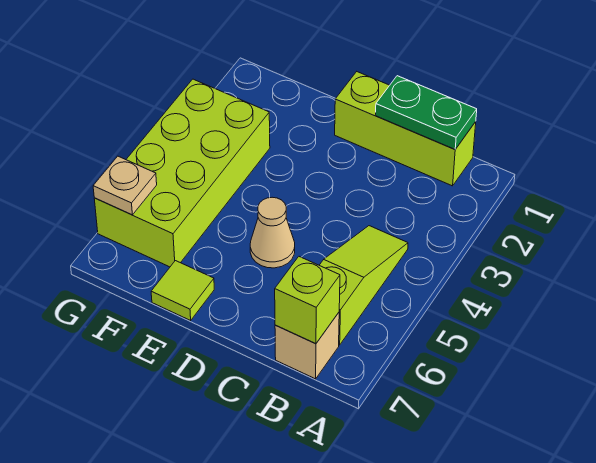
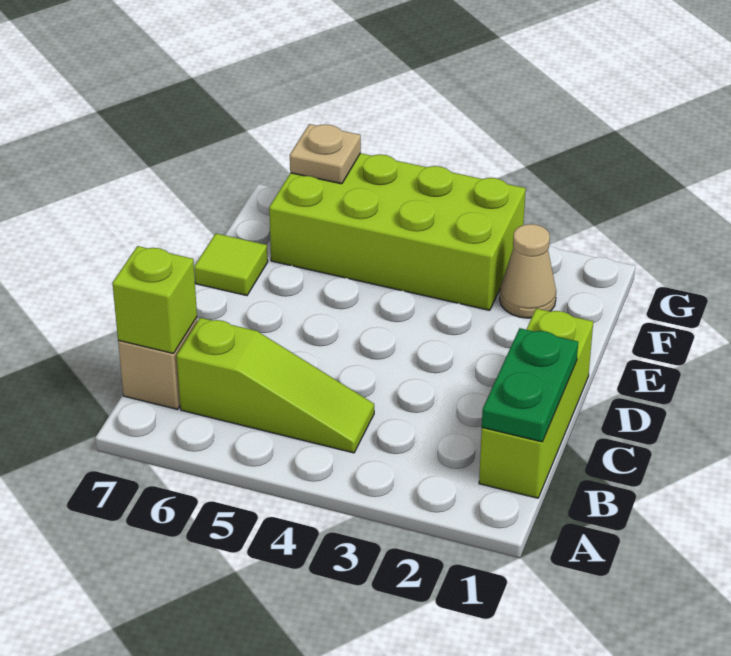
tan cone D5 level 1 -> tan cone F2 level 1

